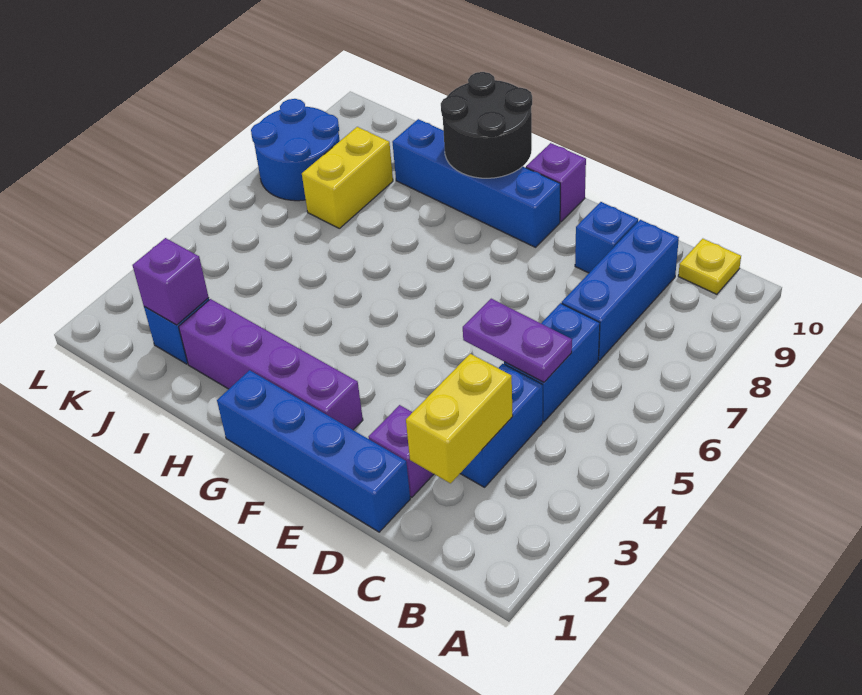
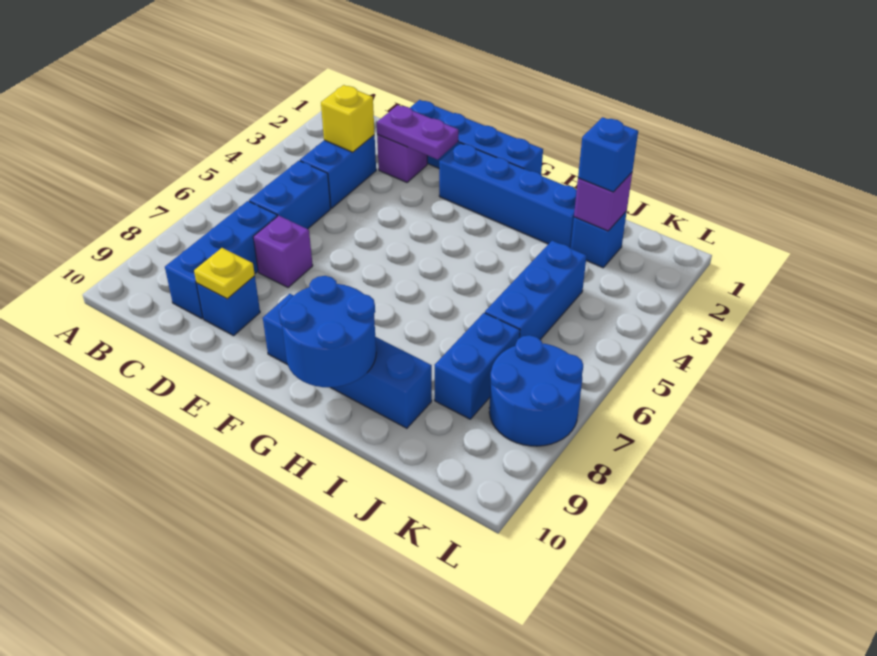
yellow plate B10 level 1 -> yellow plate D9 level 2
yellow brick C2:C3 level 2 -> yellow brick C3 level 2
purple plate C5:D5 level 2 -> purple plate D2:E2 level 2
purple brick F2:I2 level 1 -> blue brick F2:I2 level 1
purple brick F10 level 1 -> purple brick D7 level 1
black round brick G9:H10 level 2 -> blue round brick G9:H10 level 2
none -> blue brick J2 level 3
none -> blue brick J4:J6 level 1
yellow brick J7:J8 level 1 -> blue brick J7:J8 level 1

